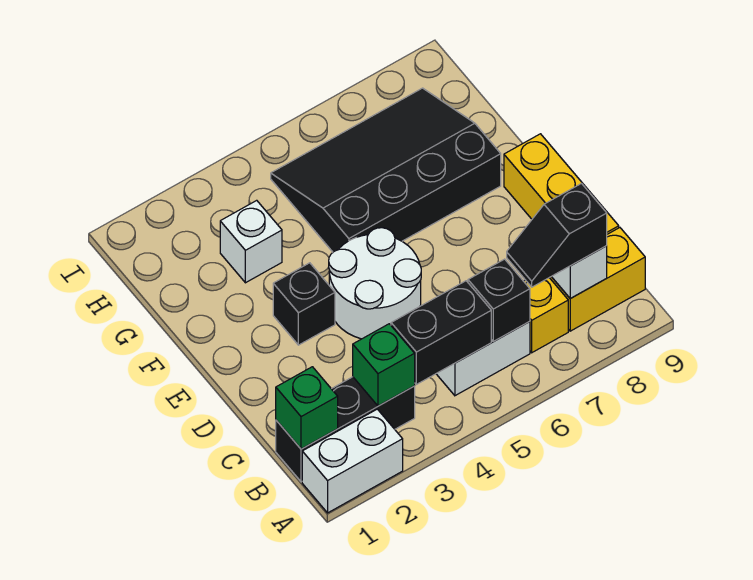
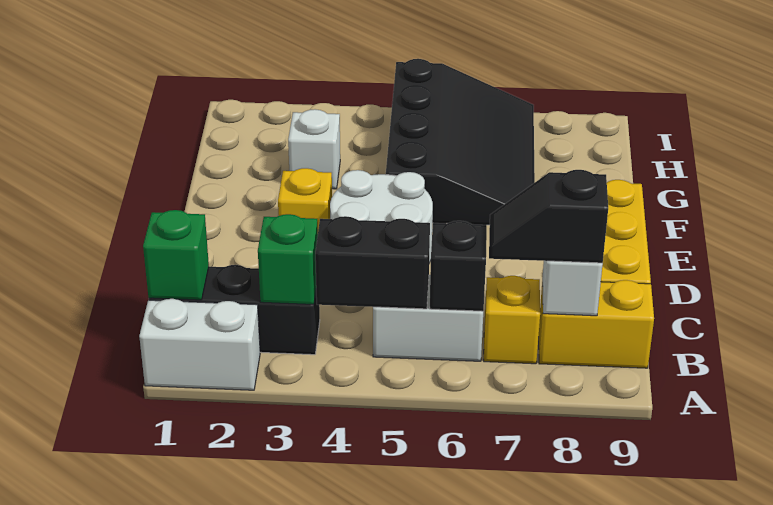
black brick E3 level 1 -> yellow brick E3 level 1
black slope F5:H8 level 1 top F -> black slope F5:I7 level 1 top 5

